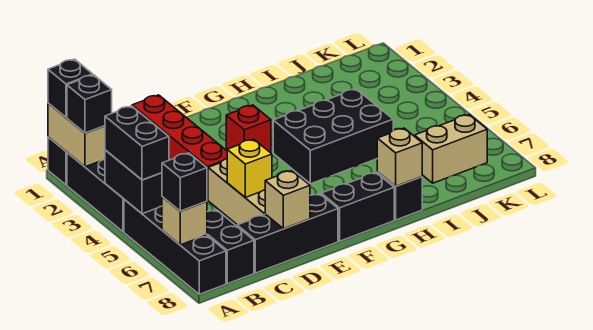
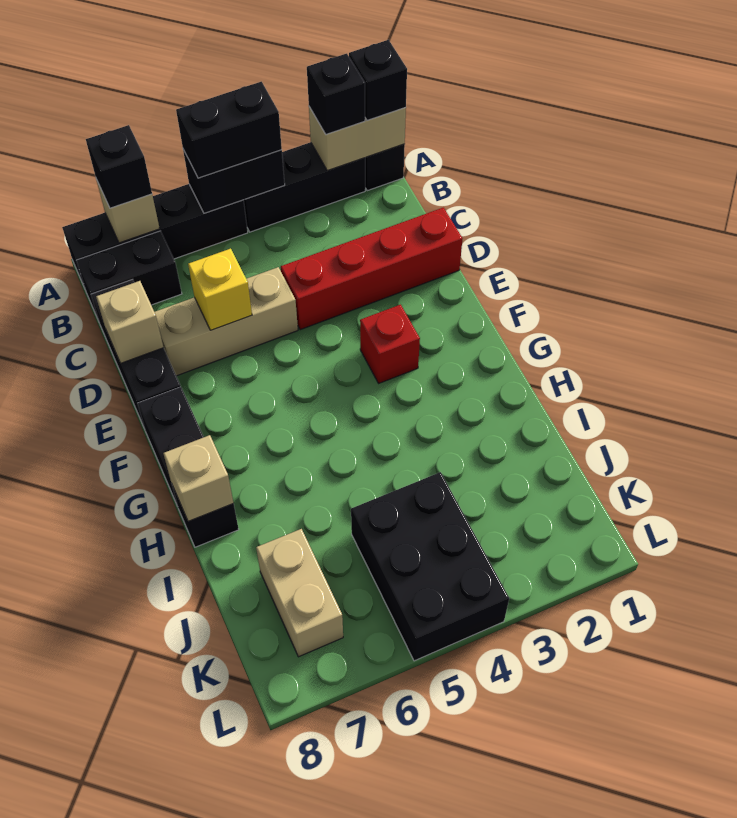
black brick G4:I5 level 1 -> black brick J4:L5 level 1

